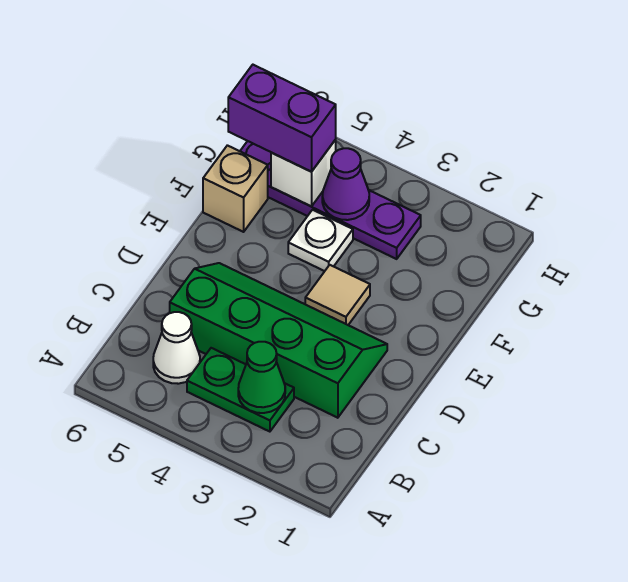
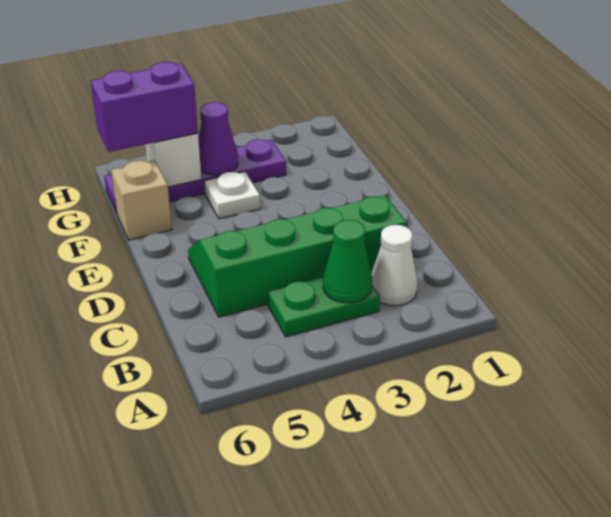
white cone B5 level 1 -> white cone B2 level 1
tan tile E3 level 1 -> none

